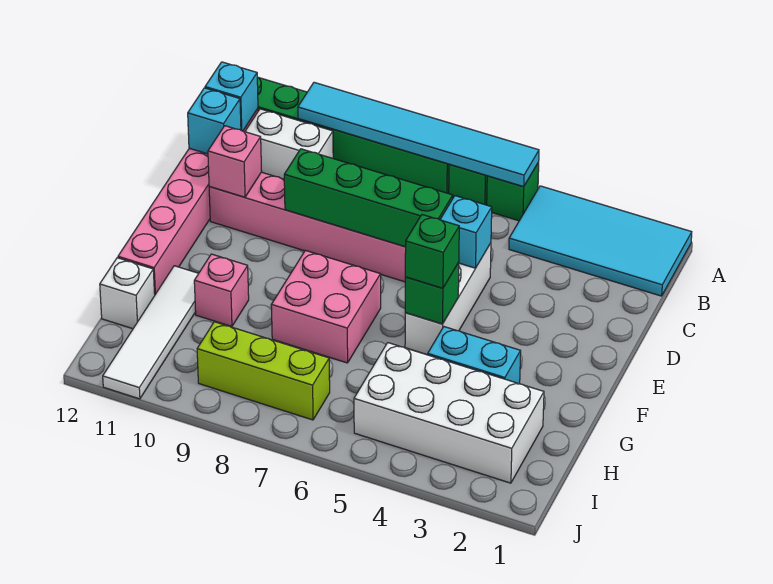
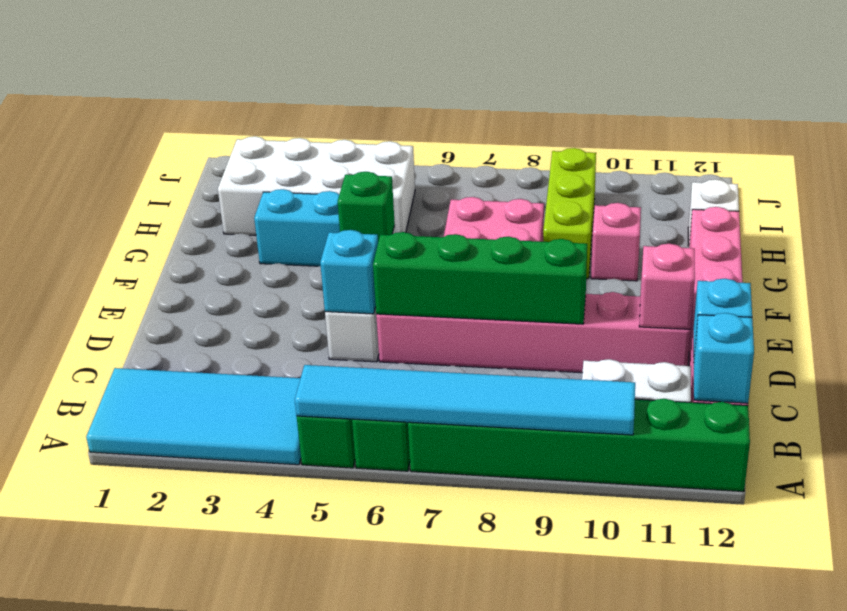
green brick F5 level 3 -> none
white tile G11:J11 level 1 -> none
lime brick I7:I9 level 1 -> lime brick G9:I9 level 1

